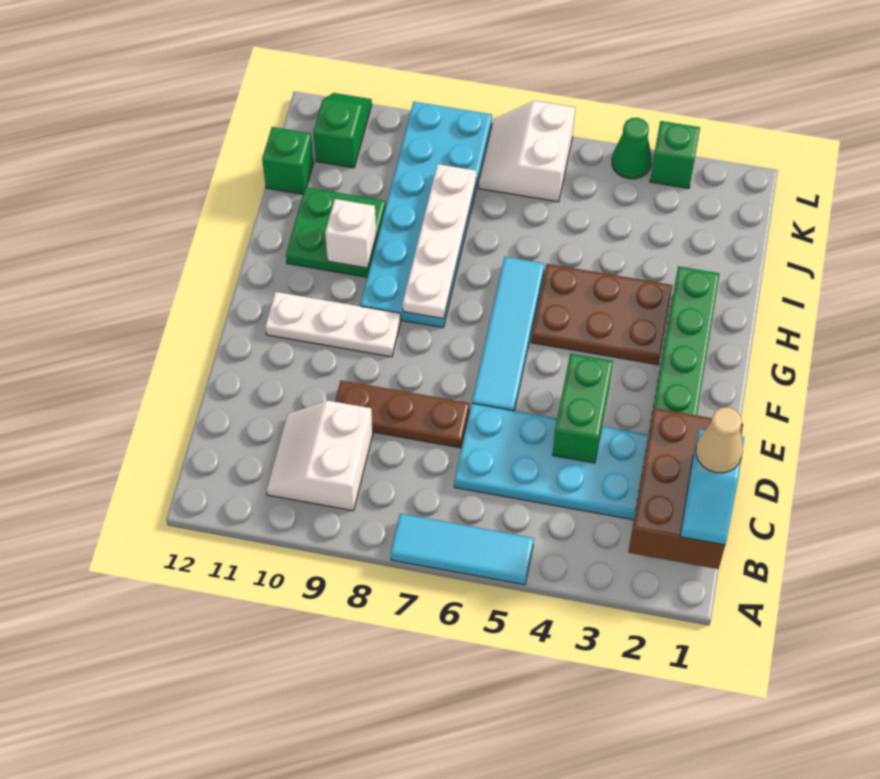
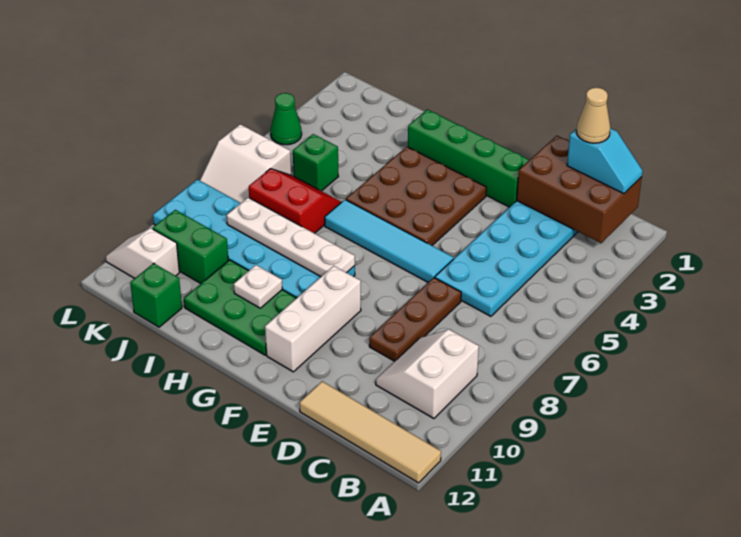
cyan tile A5:A7 level 1 -> none
none -> tan tile A12:D12 level 1
white slope B9:C10 level 1 top 9 -> white slope B9:C10 level 1 top B
green brick D4:E4 level 2 -> green brick J10:K10 level 1
white plate F9:F11 level 1 -> white brick F9:F11 level 1
brown plate G3:H5 level 1 -> brown plate F3:H5 level 1
green plate H10:I11 level 1 -> green plate G10:I11 level 1
white brick H10 level 2 -> white plate H10 level 2
none -> red slope I6:J7 level 1 top 7
green slope K11:L11 level 1 top K -> white slope K11:L11 level 1 top K
green brick L3 level 1 -> green brick J5 level 1

